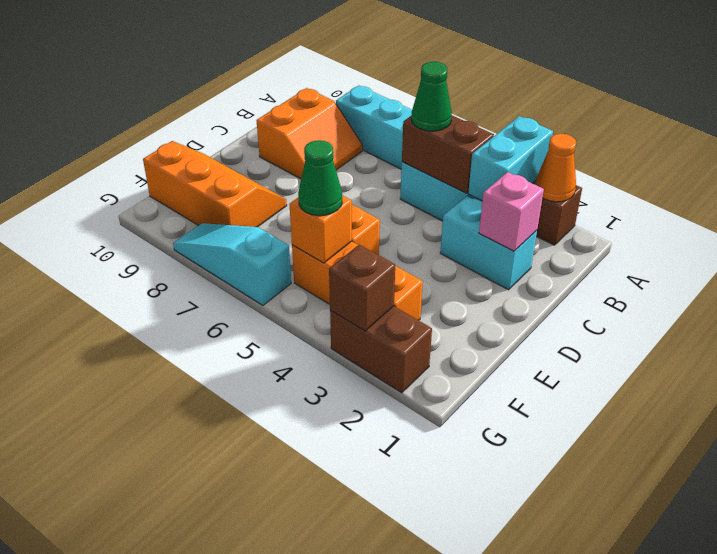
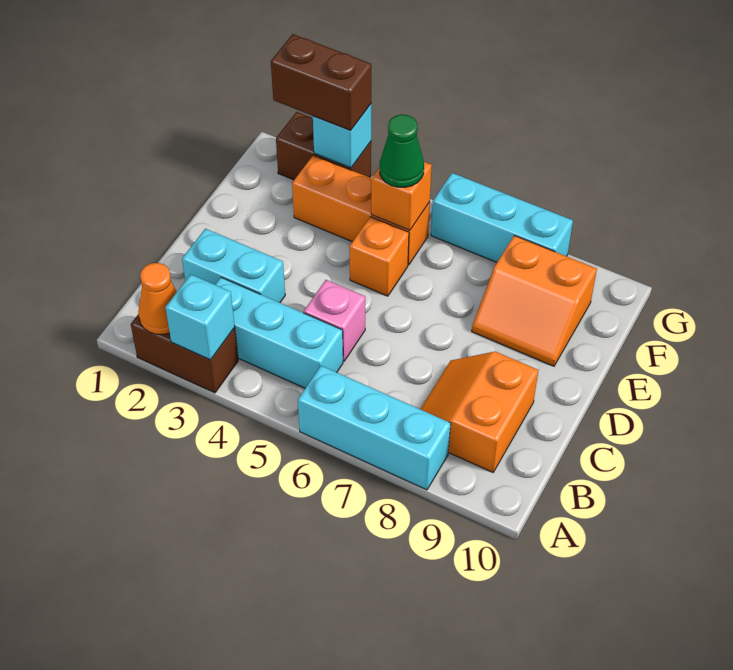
cyan brick A3:B3 level 2 -> cyan brick A3 level 2
brown brick B4:B5 level 2 -> brown brick G2:G3 level 3
green cone B5 level 3 -> none
pink brick C2 level 2 -> pink brick C5 level 1
orange slope E8:F10 level 1 top F -> orange slope E8:F9 level 1 top F
brown brick G3 level 2 -> cyan brick G3 level 2
cyan slope G6:G8 level 1 top 6 -> cyan brick G6:G8 level 1

